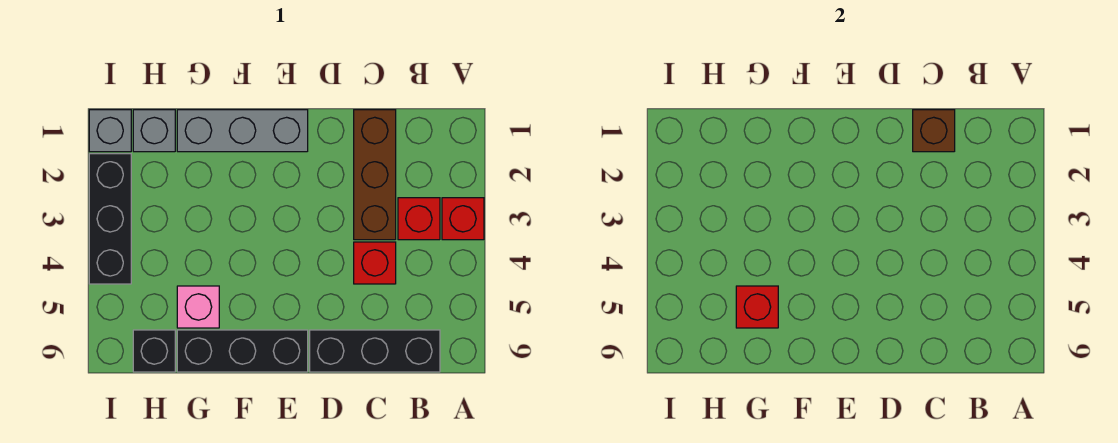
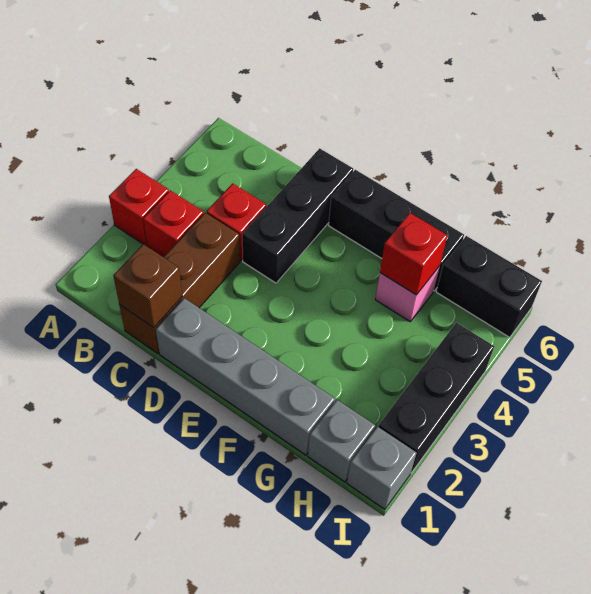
black brick B6:D6 level 1 -> black brick D4:D6 level 1
grey brick E1:G1 level 1 -> grey brick D1:G1 level 1
black brick H6 level 1 -> black brick H6:I6 level 1

